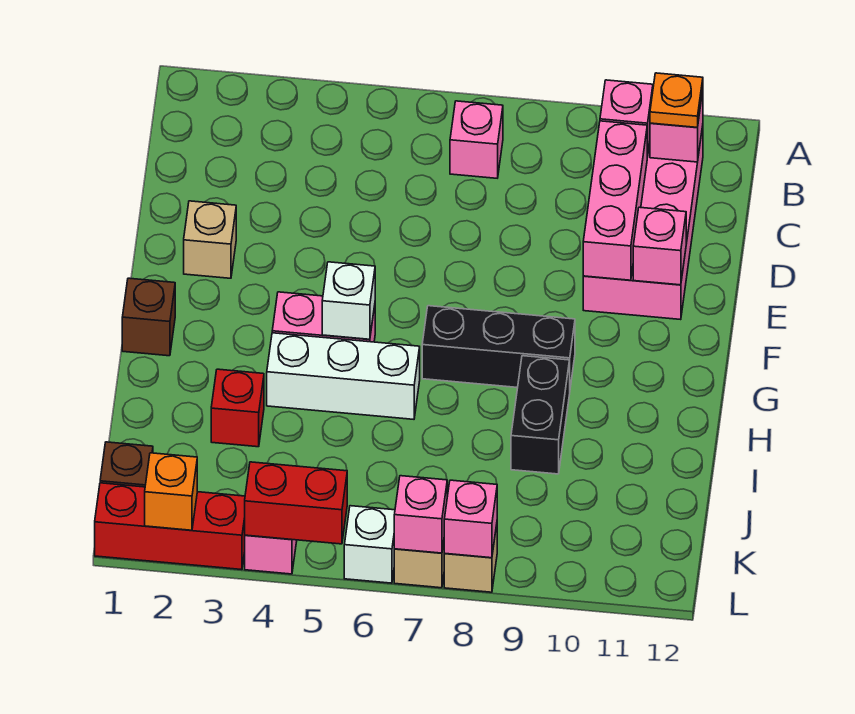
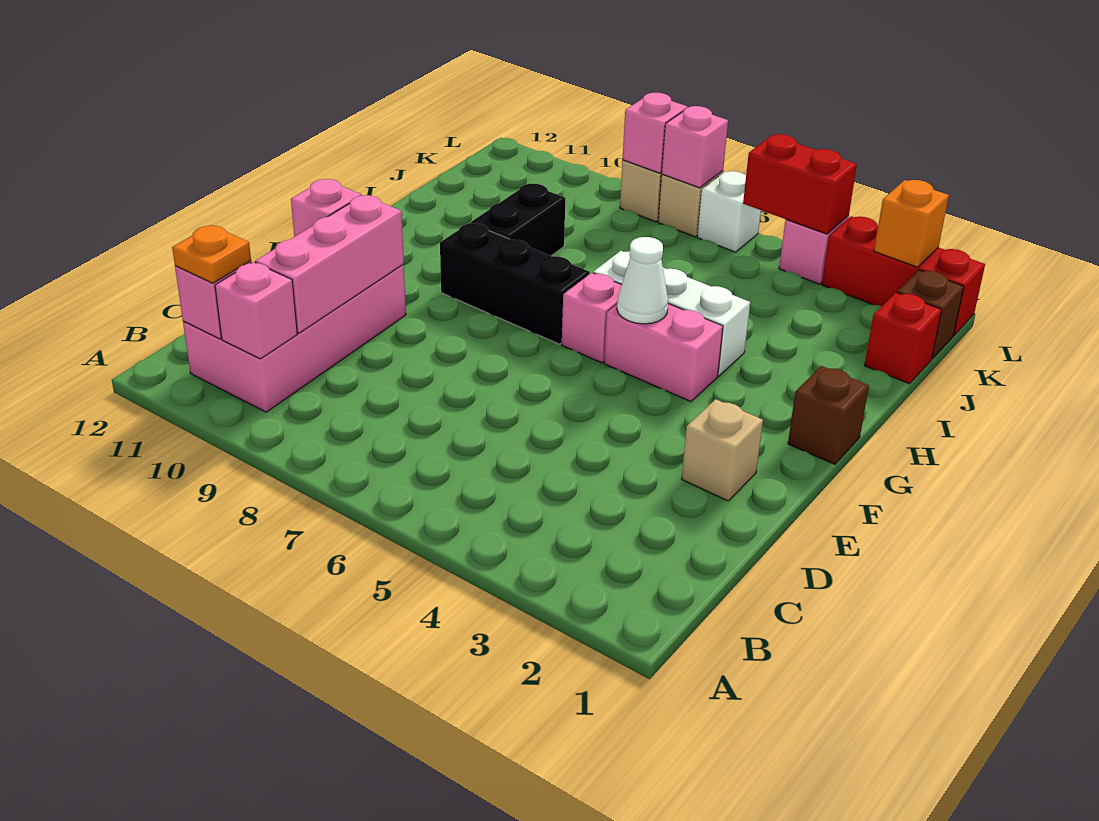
pink brick B7 level 1 -> pink brick G6 level 1
white brick G5 level 2 -> white cone G5 level 2
red brick I3 level 1 -> red brick J1 level 1

